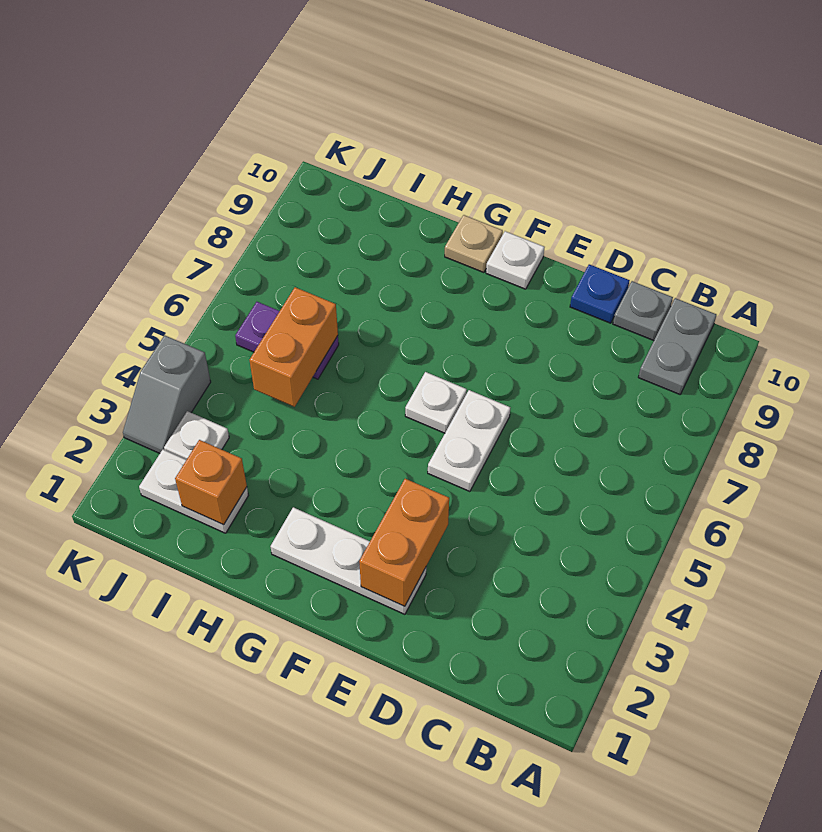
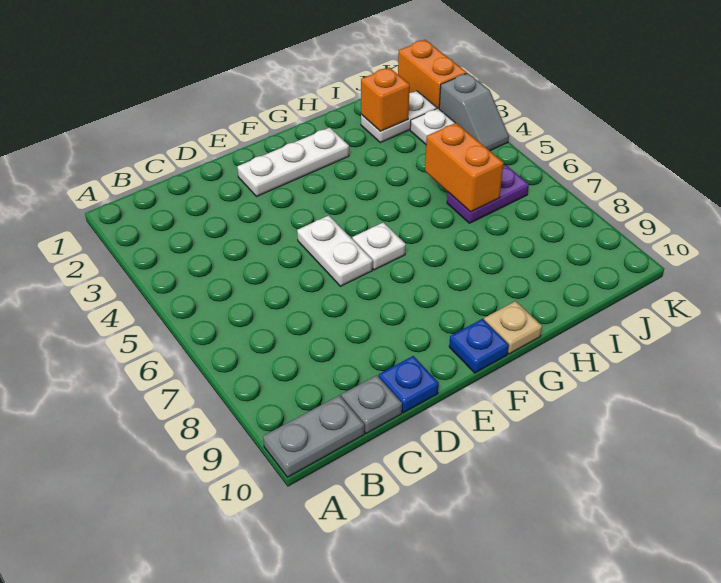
grey plate B9:B10 level 1 -> grey plate A10:B10 level 1
orange brick E2:E3 level 2 -> orange brick K1:K2 level 1
white plate F10 level 1 -> blue plate F10 level 1
grey slope K3:K4 level 1 top 4 -> grey slope K3:K4 level 1 top 3

